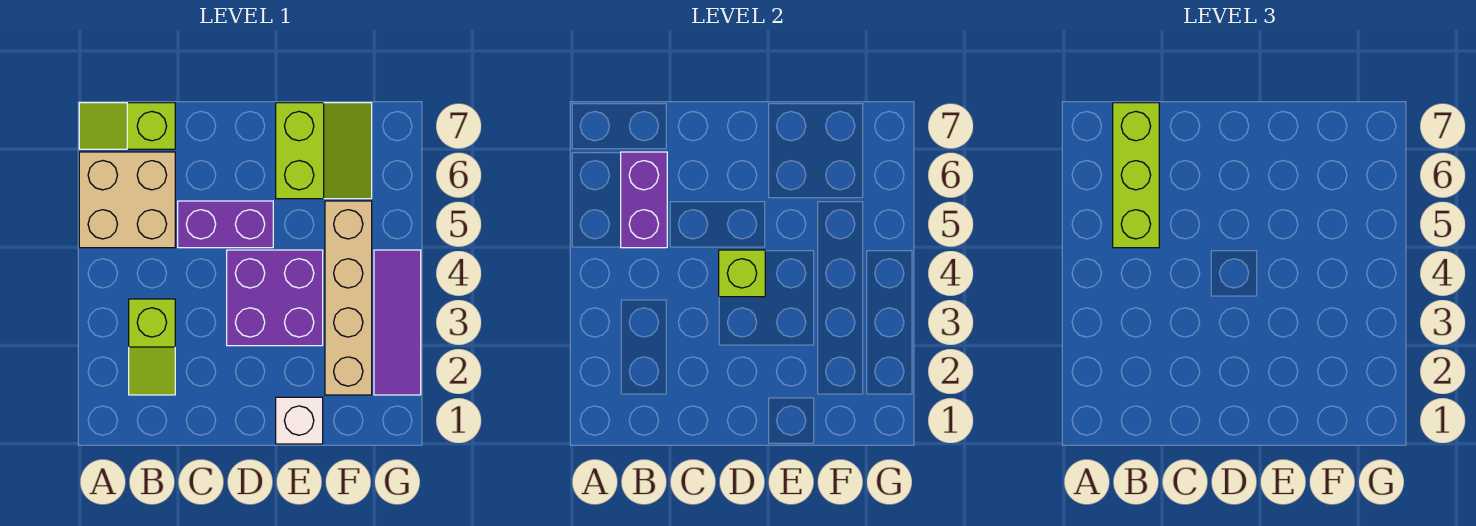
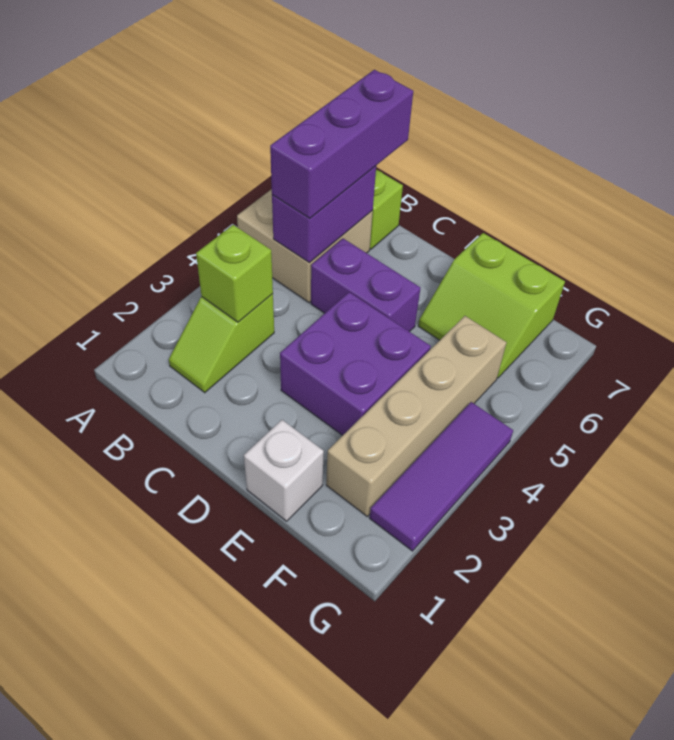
lime brick B5:B7 level 3 -> purple brick B5:B7 level 3
lime brick D4 level 2 -> lime brick B3 level 2
lime slope E6:F7 level 1 top E -> lime slope E6:F7 level 1 top 7

